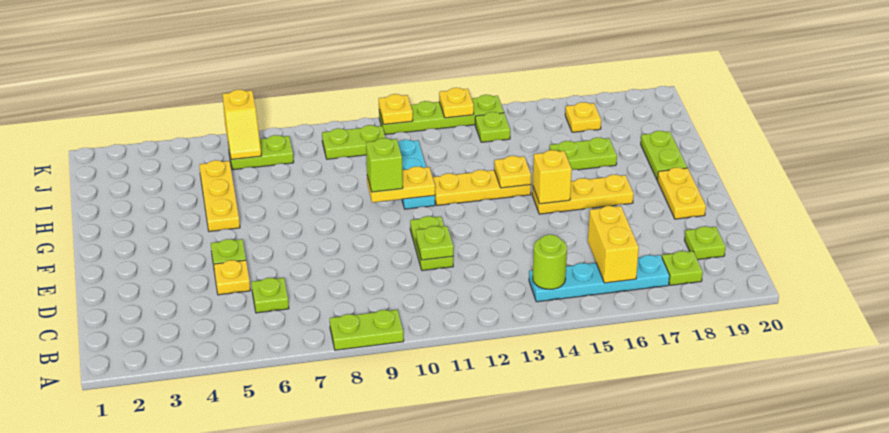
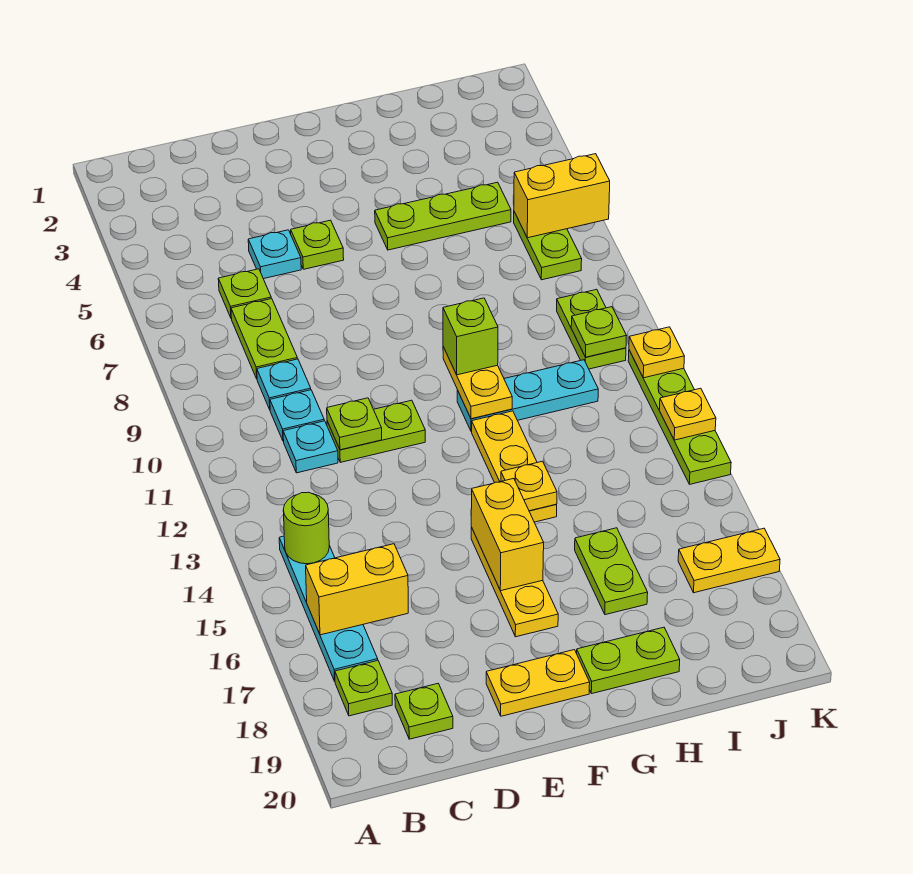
lime plate A8:A9 level 1 -> lime plate C7:C8 level 1
none -> cyan plate C9 level 1
none -> cyan plate C10 level 1
none -> cyan plate C11 level 1
yellow plate D5 level 1 -> cyan plate D5 level 1
yellow brick F15 level 2 -> yellow brick F15:F16 level 2
yellow plate G5:I5 level 1 -> lime plate G5:I5 level 1
yellow slope J6:K6 level 2 top K -> yellow brick J6:K6 level 2
lime plate J14 level 1 -> lime plate J10 level 2
yellow plate J17 level 1 -> yellow plate J17:K17 level 1

